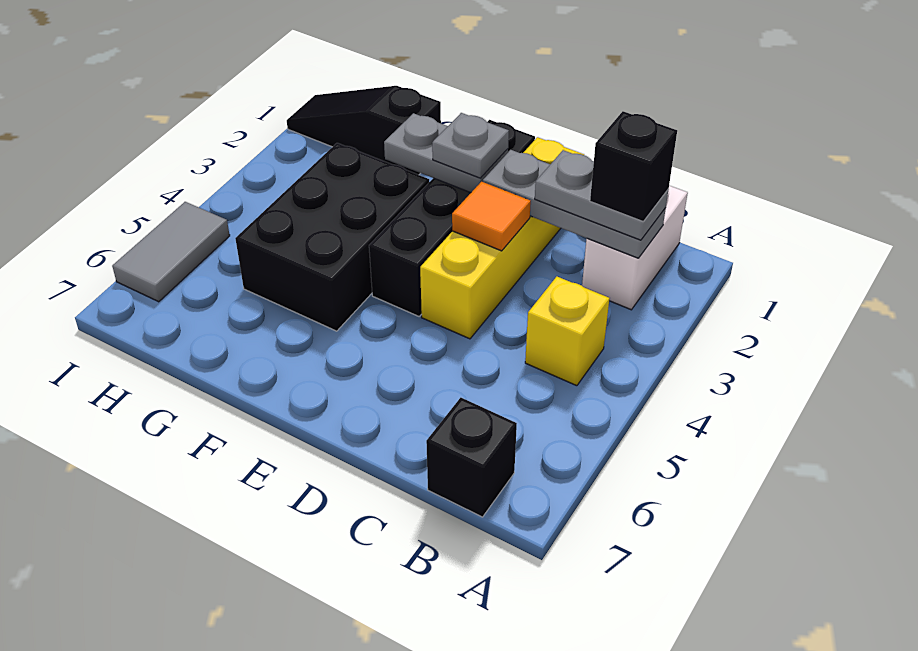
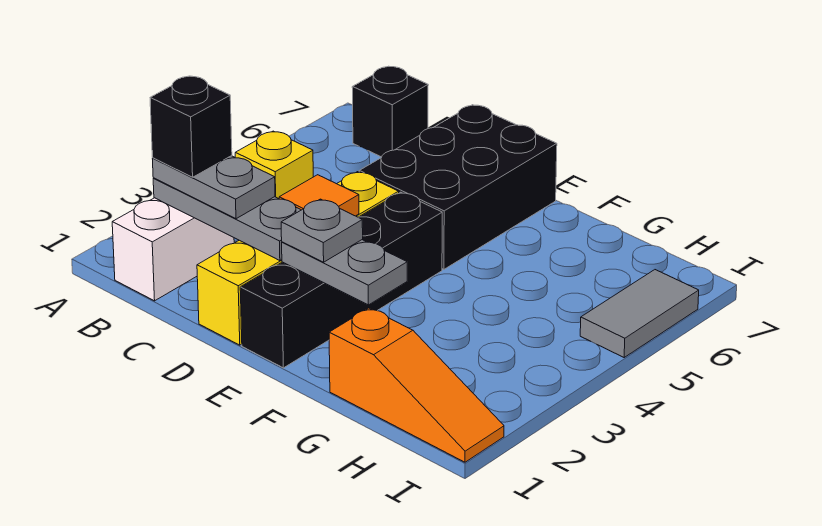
black brick F3:G5 level 1 -> black brick D5:E7 level 1
black slope G1:I1 level 1 top G -> orange slope G1:I1 level 1 top G

